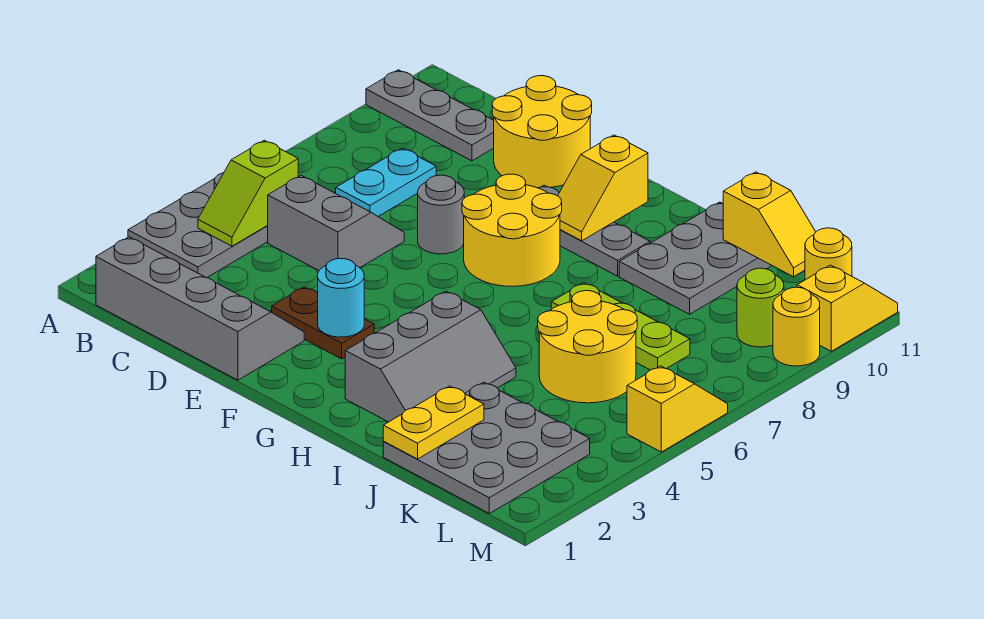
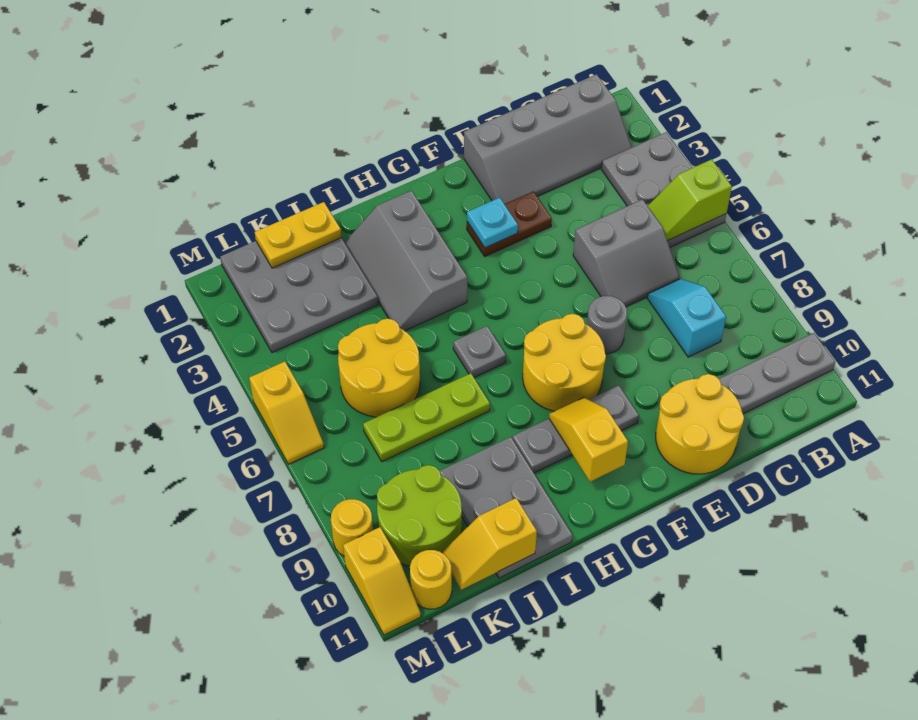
lime slope B4:B5 level 2 top 5 -> lime slope A5:B5 level 2 top A
cyan plate C7:C8 level 1 -> cyan slope C7:C8 level 1 top 8
cyan round brick F3 level 2 -> cyan plate F3 level 2
none -> grey plate H6 level 1
yellow plate J1:J2 level 2 -> yellow plate J1:K1 level 2
lime round brick L9 level 1 -> lime round brick K9:L10 level 1

